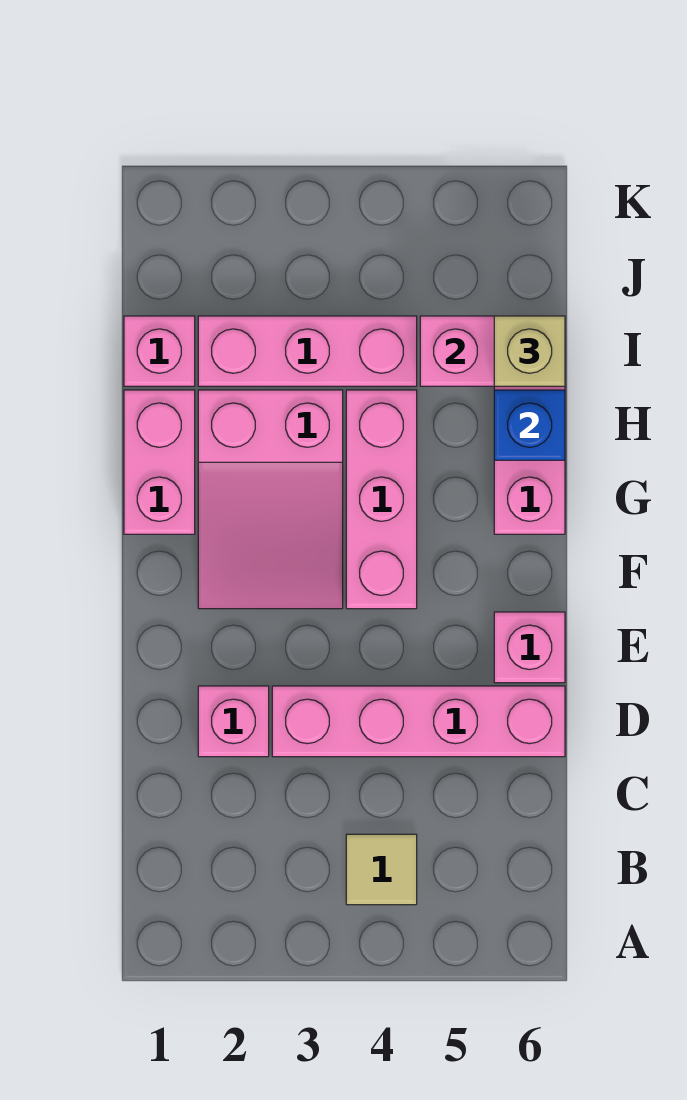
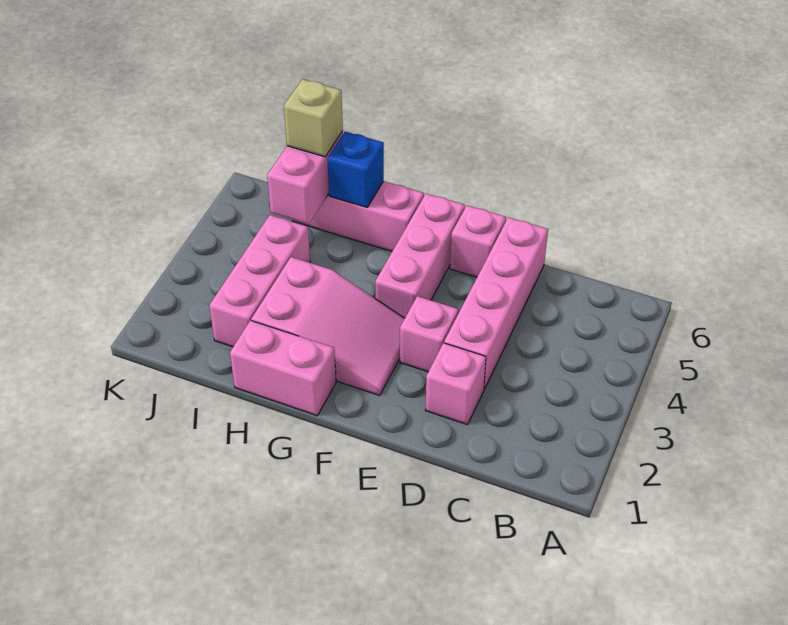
tan tile B4 level 1 -> none
pink brick F4:H4 level 1 -> pink brick F4:F6 level 1
pink brick I1 level 1 -> pink brick E3 level 1

